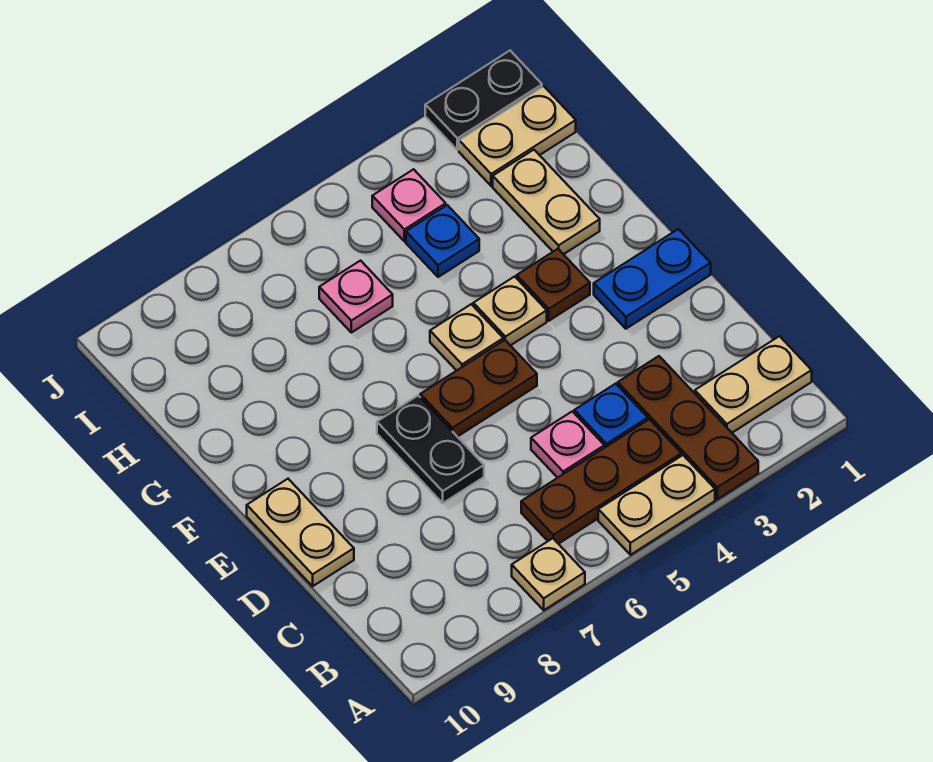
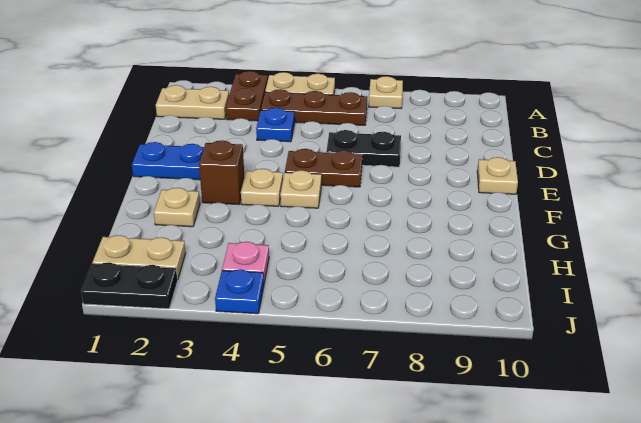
brown plate A3:C3 level 1 -> brown plate A3:B3 level 1
pink plate C5 level 1 -> none
black plate D7:E7 level 1 -> black plate D6:D7 level 1
tan plate D10:E10 level 1 -> tan plate E10 level 1
brown plate F3 level 1 -> brown brick F3 level 1
tan plate G2:H2 level 1 -> tan plate G2 level 1
blue plate H4 level 1 -> blue plate J4 level 1
pink plate H6 level 1 -> none

